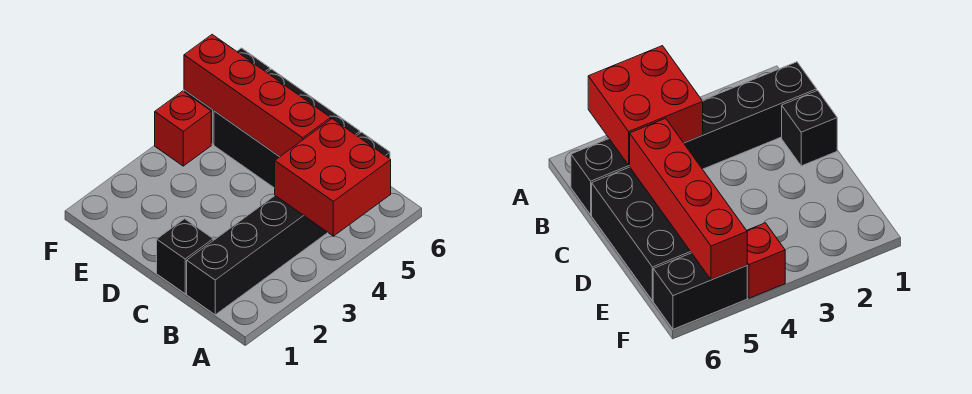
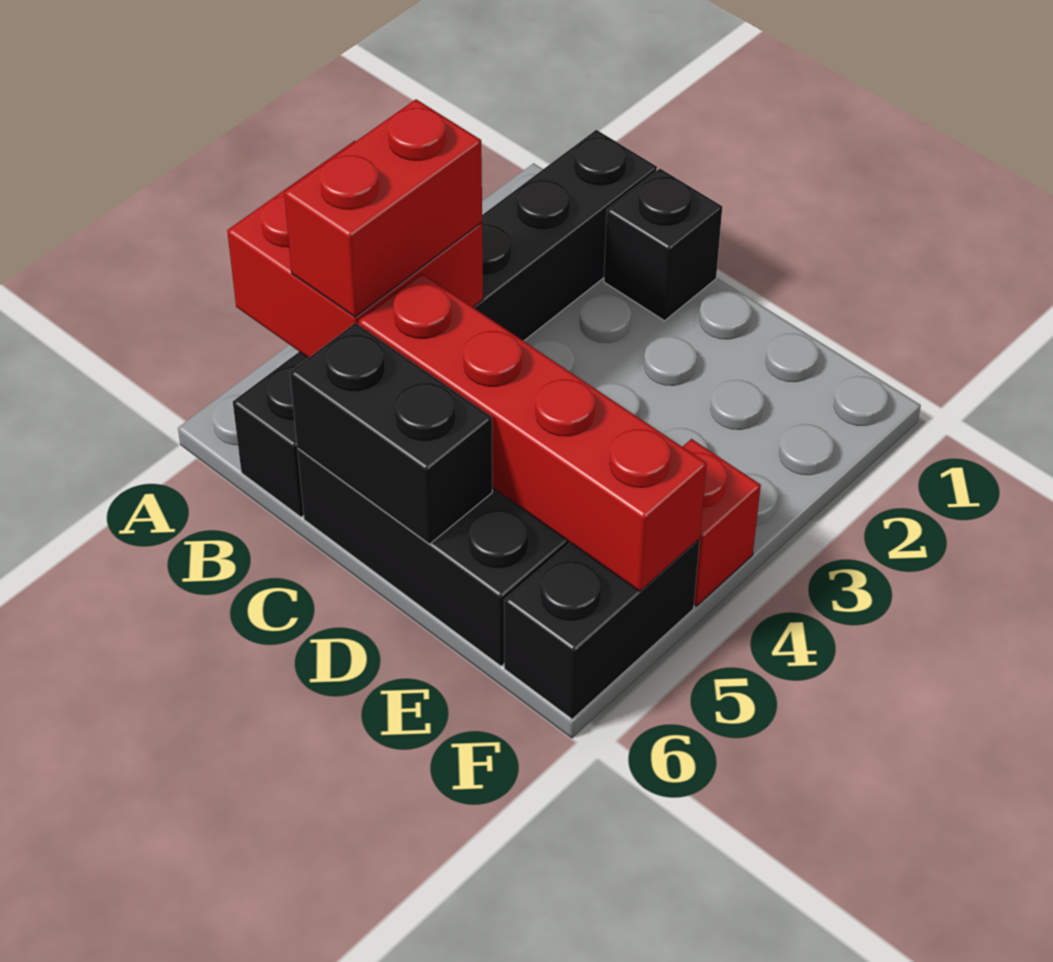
none -> red brick B4:B5 level 3
none -> black brick C6:D6 level 2

